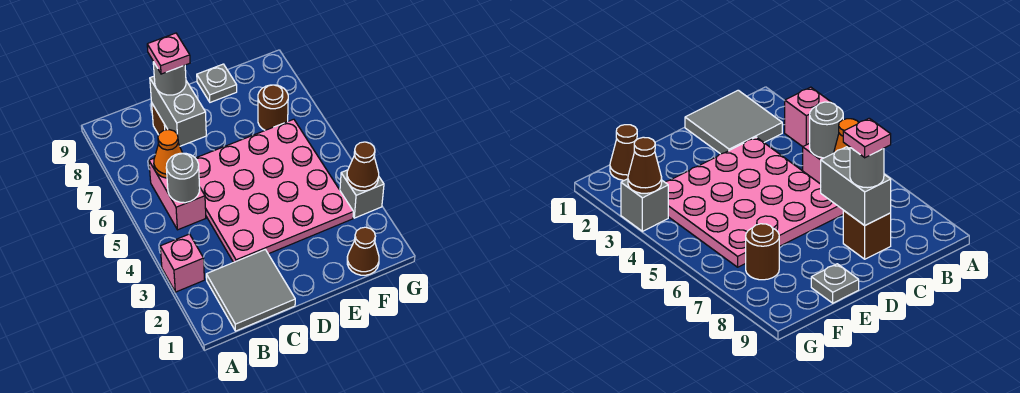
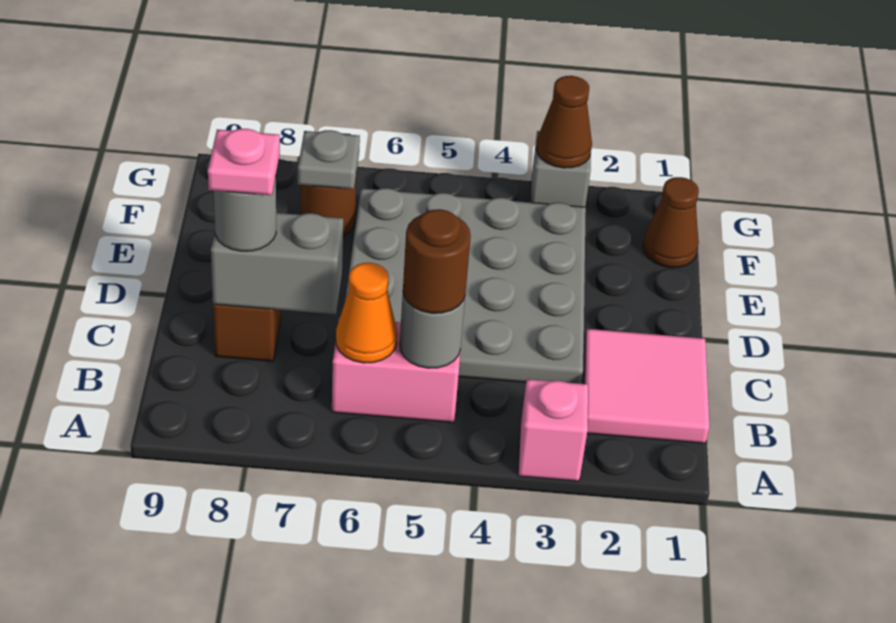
grey tile B1:C2 level 1 -> pink tile B1:C2 level 1
none -> brown round brick B5 level 3
pink plate C3:F6 level 1 -> grey plate C3:F6 level 1
grey plate E9 level 1 -> grey plate F7 level 2

